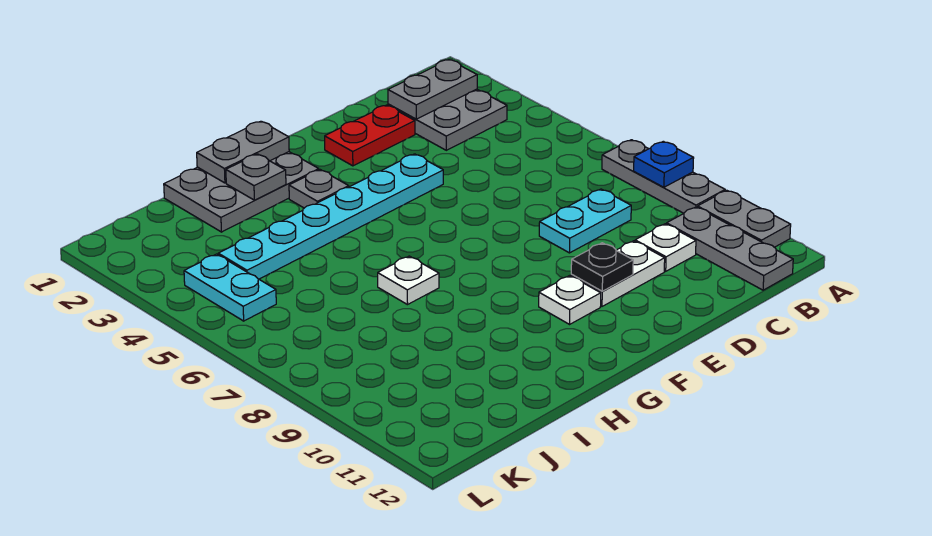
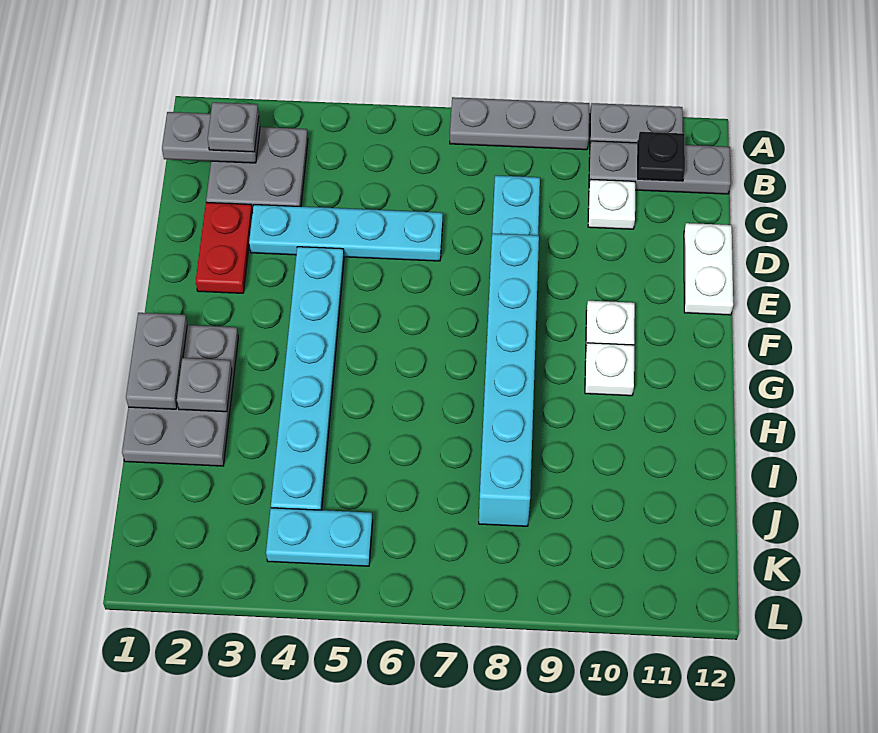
blue plate A8 level 2 -> none
grey plate B2:C2 level 2 -> grey plate B1:B2 level 2
none -> cyan plate D3:D6 level 1
white plate D10:E10 level 1 -> white plate D12:E12 level 1
none -> cyan brick E8:J8 level 1
black plate E10 level 2 -> black plate B11 level 2
grey plate G3 level 1 -> grey plate B2 level 3
white plate H7 level 1 -> white plate G10 level 1

